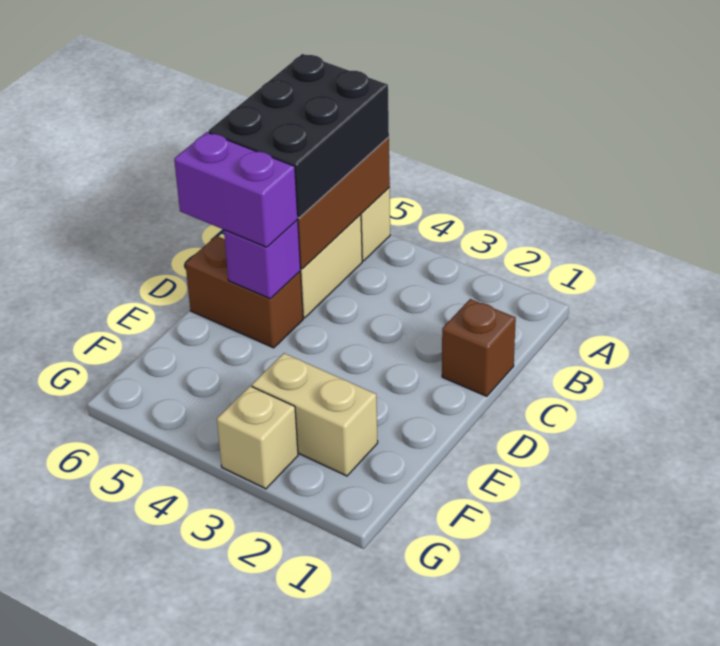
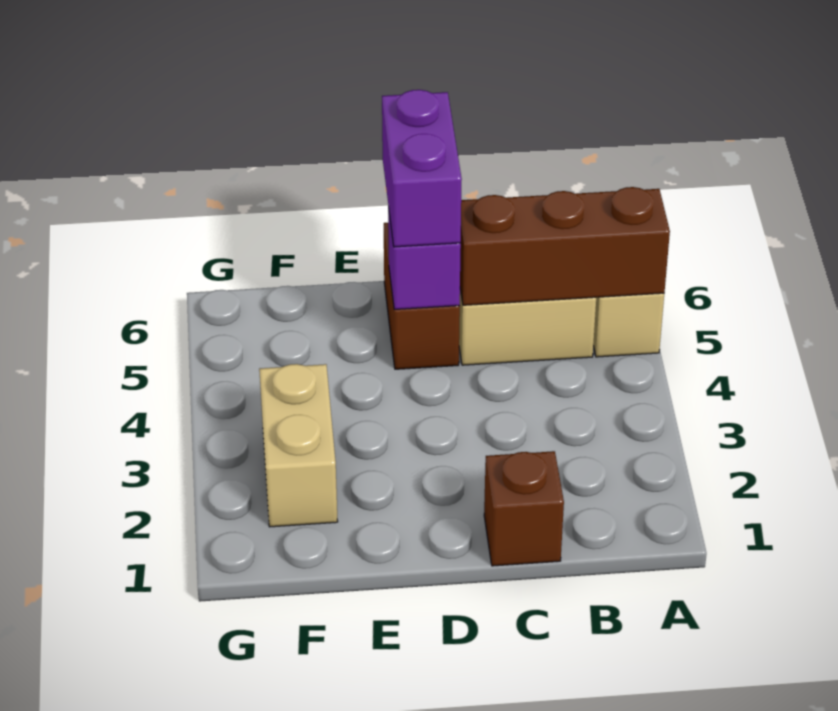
black brick A5:C6 level 3 -> none
tan brick G3 level 1 -> none

